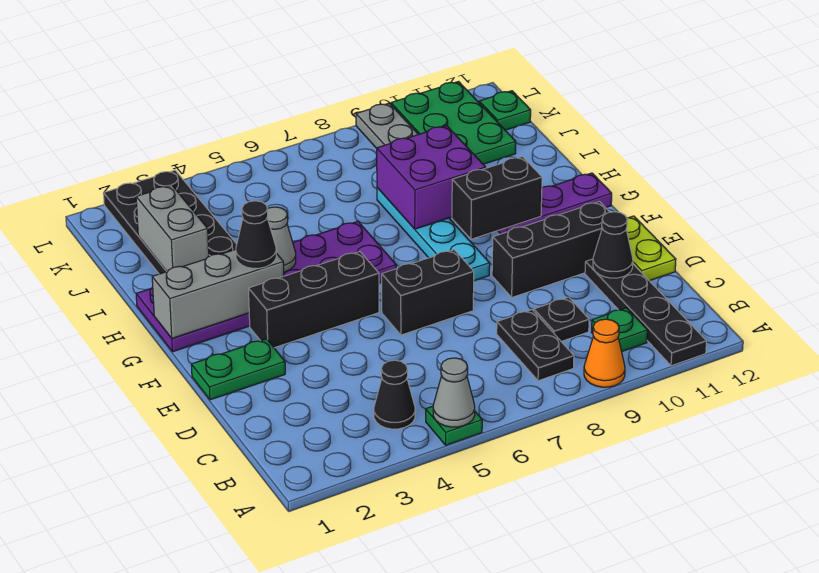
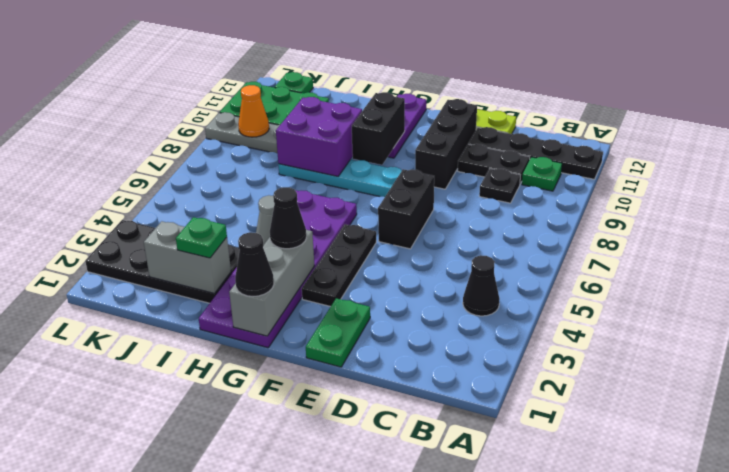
green plate A5 level 1 -> green plate I2 level 3
grey cone A5 level 2 -> none
orange cone A9 level 1 -> orange cone K9 level 2
black plate B8:C8 level 1 -> black plate C10:D10 level 1
black cone D11 level 2 -> black cone G1 level 3
black brick F3:F5 level 1 -> black plate F3:F5 level 1

